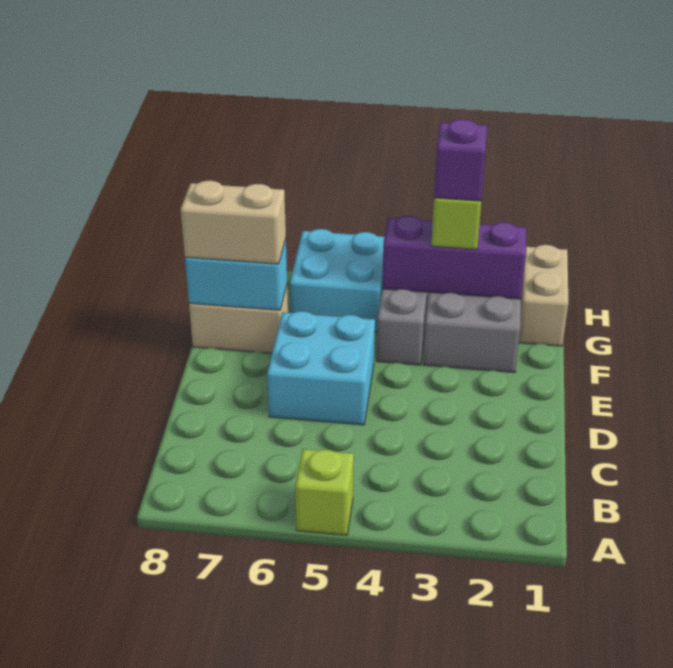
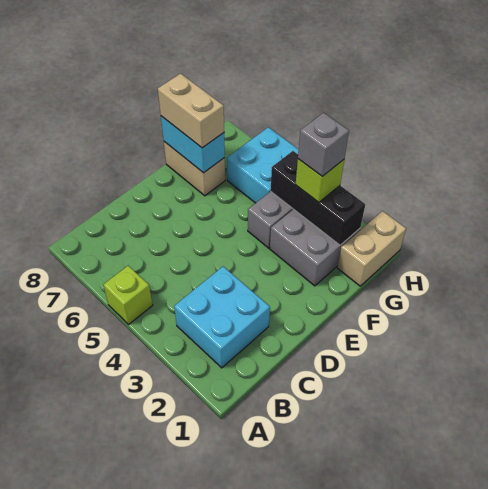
cyan brick D5:E6 level 1 -> cyan brick B2:C3 level 1
purple brick G2:G4 level 2 -> black brick G2:G4 level 2
purple brick G3 level 4 -> grey brick G3 level 4

